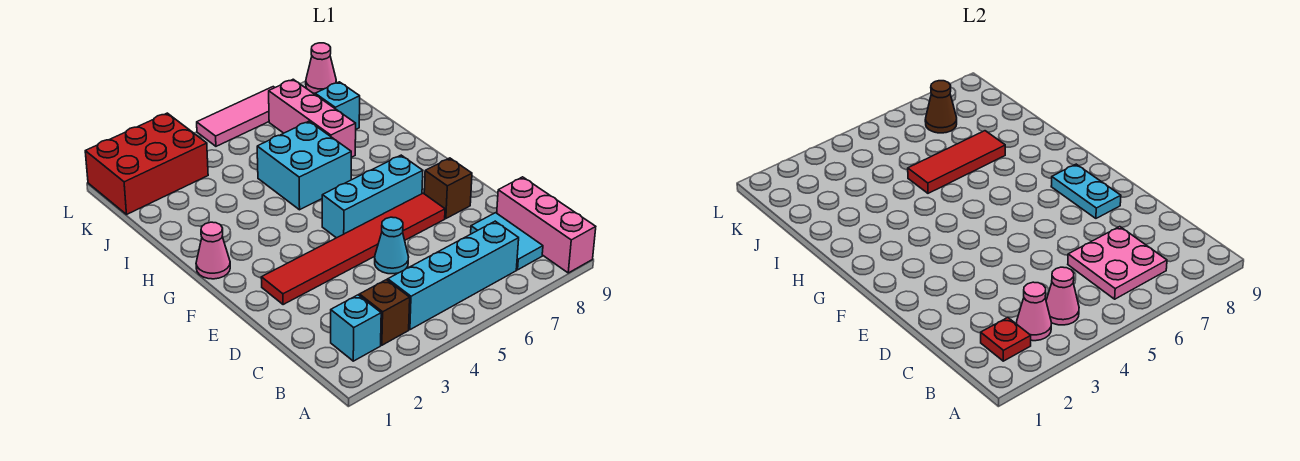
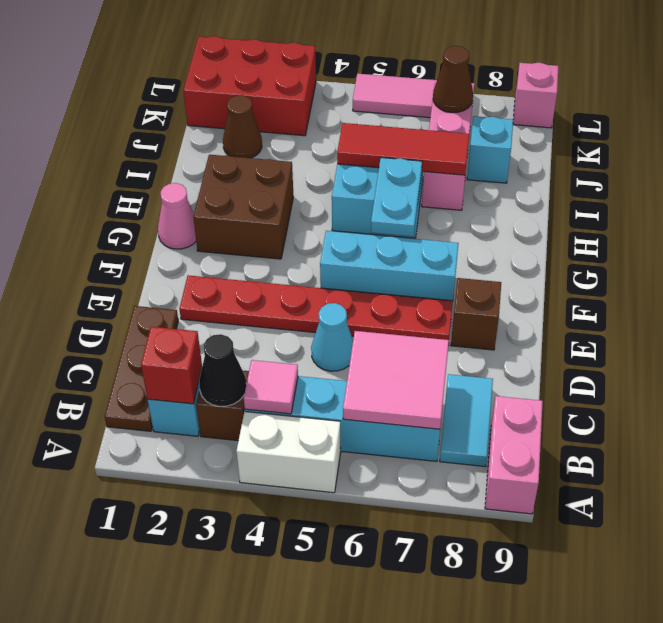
none -> white brick A4:A5 level 1
pink brick A9:C9 level 1 -> pink brick A9:B9 level 1
none -> brown plate B1:D1 level 1
red plate B2 level 2 -> red brick B2 level 2
pink cone B3 level 2 -> black cone B3 level 2
pink cone B4 level 2 -> pink tile B4 level 2
pink plate B6:C7 level 2 -> pink tile B6:C7 level 2
red tile E2:E7 level 1 -> red plate E2:E7 level 1
cyan plate E8:F8 level 2 -> cyan plate G6:H6 level 2
none -> brown brick G2:H3 level 1
none -> brown cone J2 level 1
pink cone L9 level 1 -> pink brick L9 level 1

